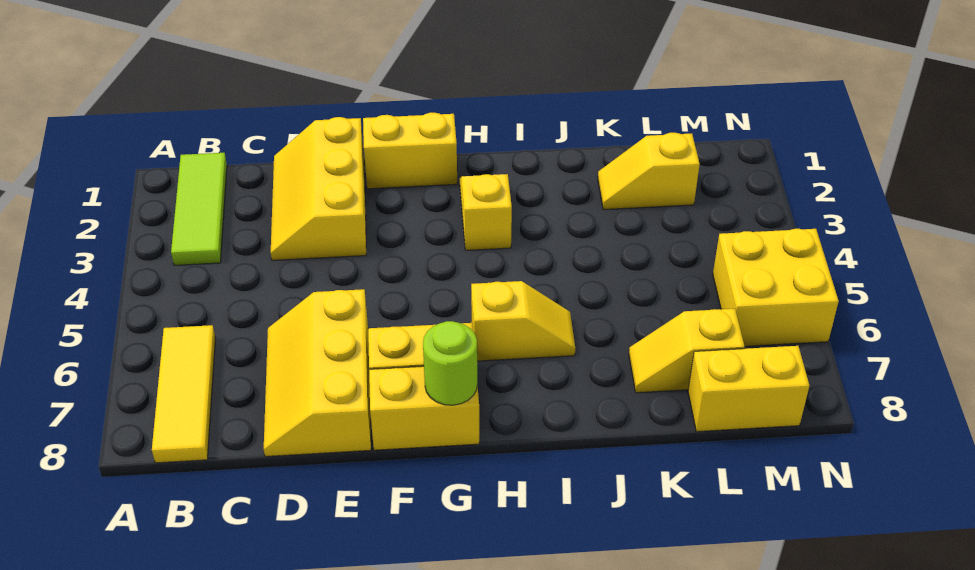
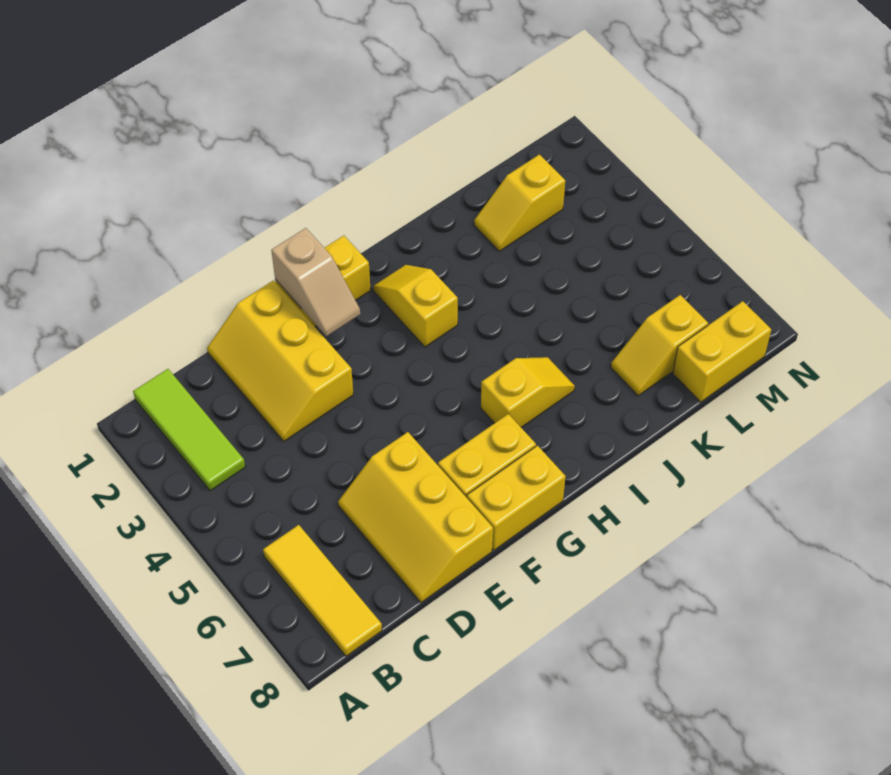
none -> tan slope F1:F2 level 2 top 1
lime round brick G8 level 2 -> none
yellow brick M5:N6 level 1 -> none

